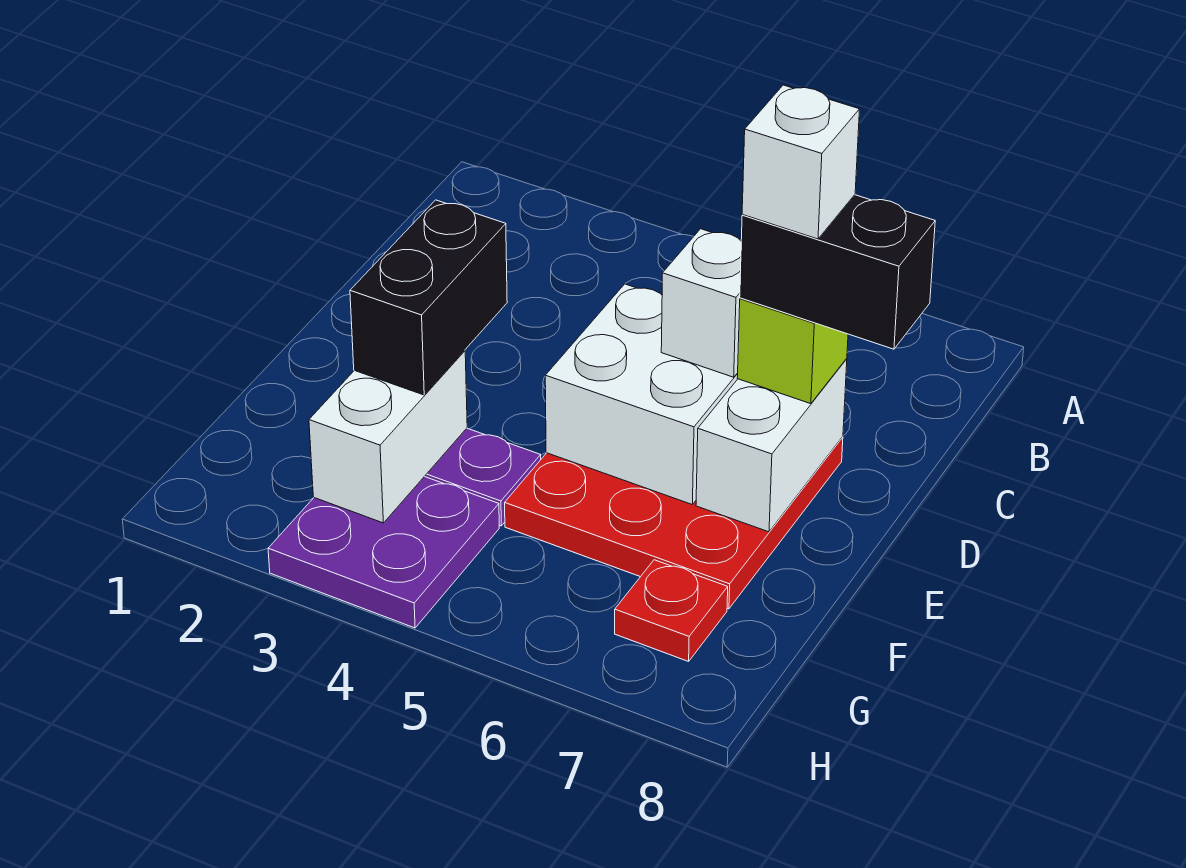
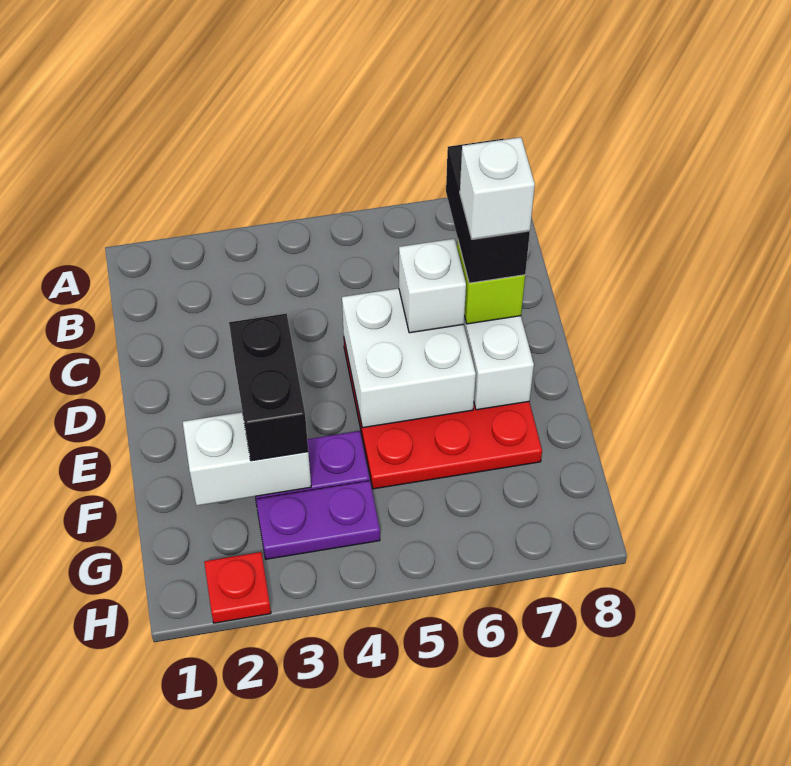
black brick D7:D8 level 4 -> black brick C7:D7 level 4
white brick F3:G3 level 2 -> white brick F2:F3 level 2
purple plate G3:H4 level 1 -> purple plate G3:G4 level 1
red plate G7 level 1 -> red plate H2 level 1

